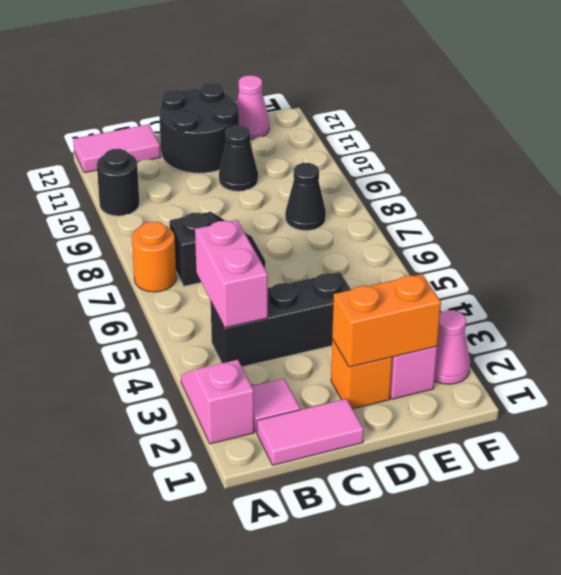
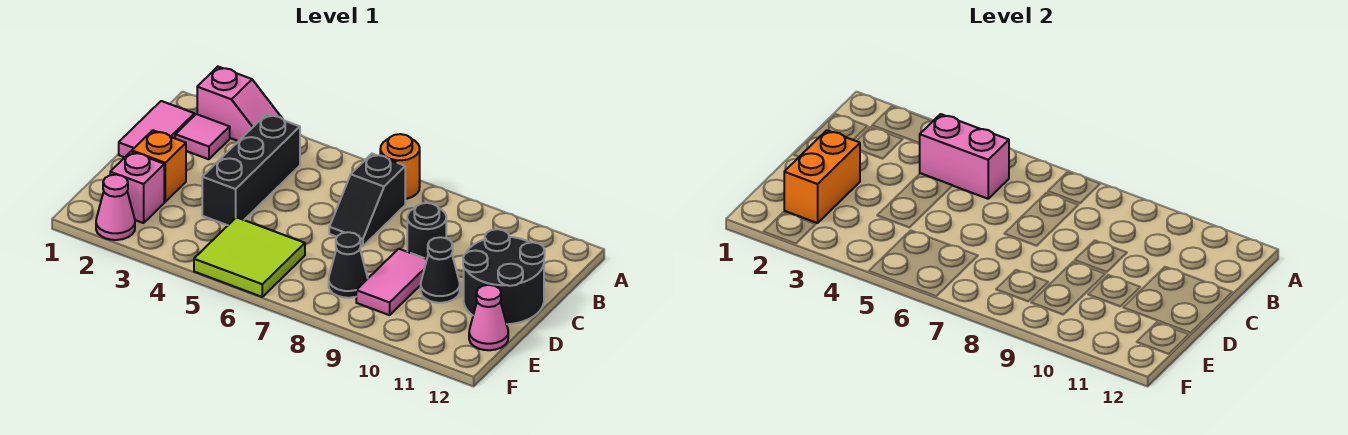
black round brick A10 level 1 -> black round brick C9 level 1
pink tile A12:B12 level 1 -> pink tile D9:E9 level 1
none -> lime tile E5:F6 level 1

